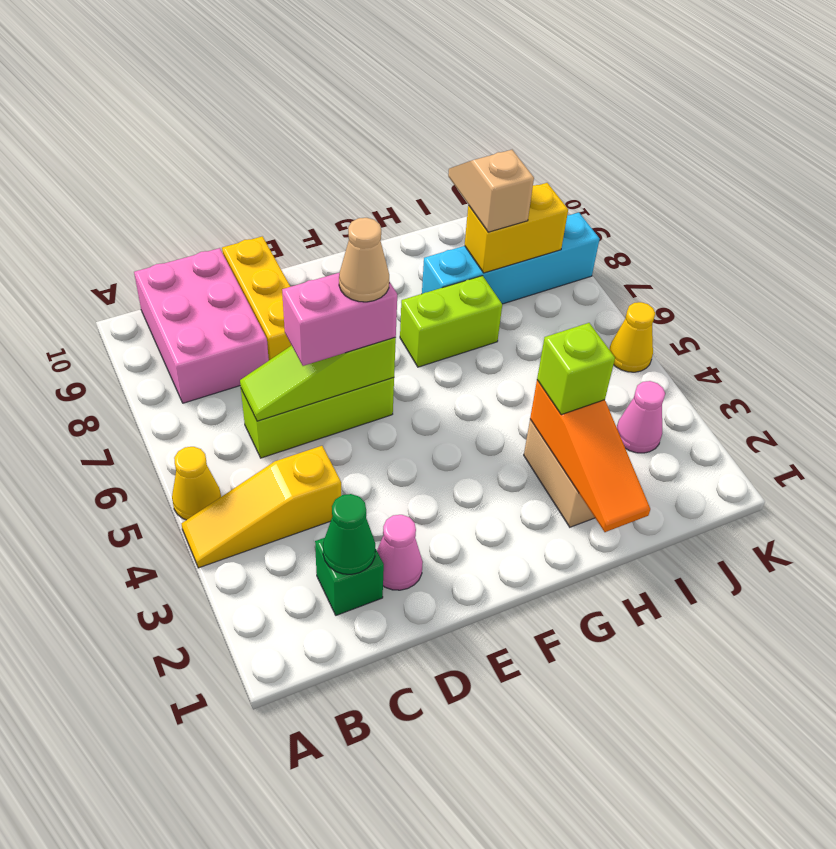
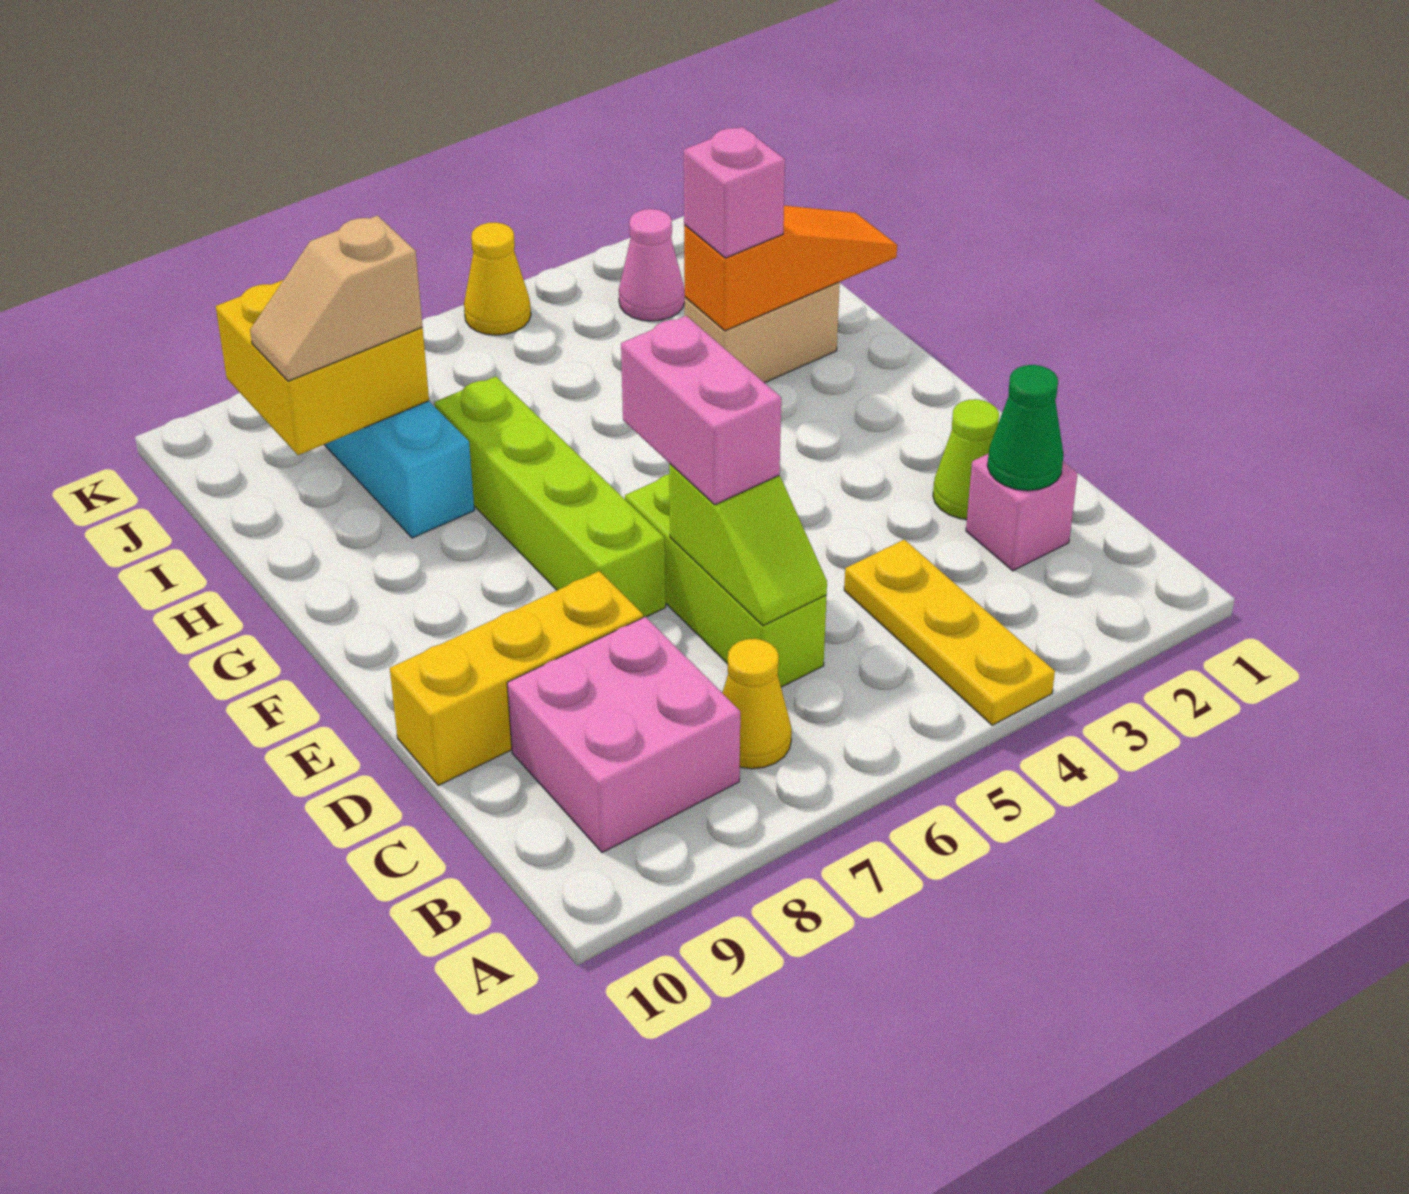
yellow slope A4:C4 level 1 top C -> yellow plate A4:C4 level 1
yellow cone A5 level 1 -> yellow cone B7 level 1
pink brick B8:C10 level 1 -> pink brick B8:C9 level 1
green brick C2 level 1 -> pink brick C2 level 1
lime slope C6:E6 level 2 top E -> lime slope C6:D6 level 2 top D
pink cone D2 level 1 -> lime cone D2 level 1
tan cone E6 level 4 -> none
lime brick G7:H7 level 1 -> lime brick E7:H7 level 1
lime brick H3 level 3 -> pink brick H3 level 3
yellow brick I8:J8 level 2 -> yellow brick I8:J9 level 2

